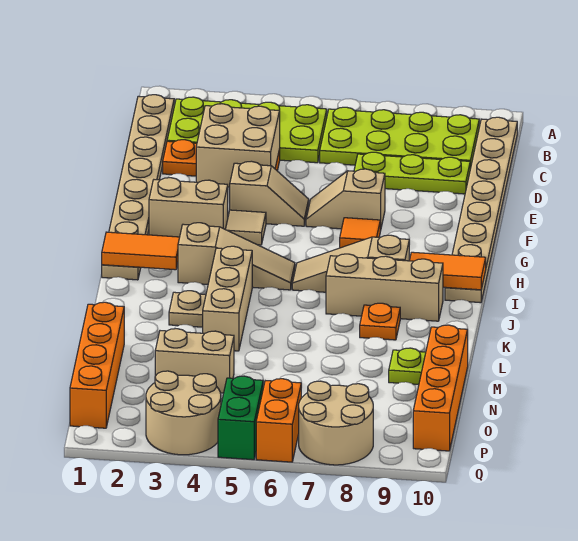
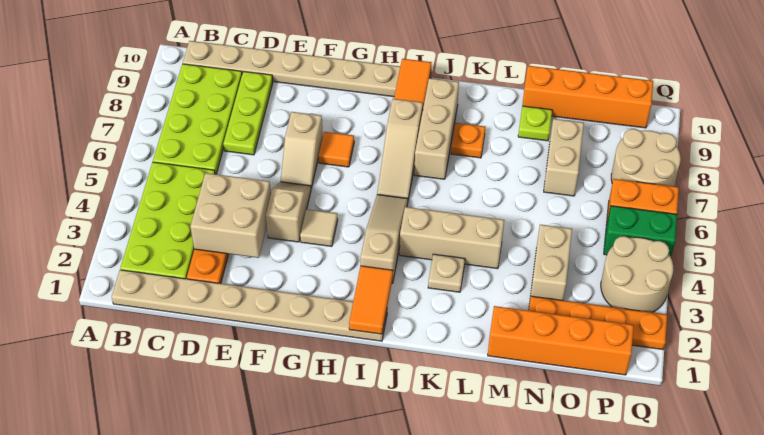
tan brick G2:G3 level 1 -> tan brick N7:N8 level 1
none -> orange plate N2:Q2 level 1

